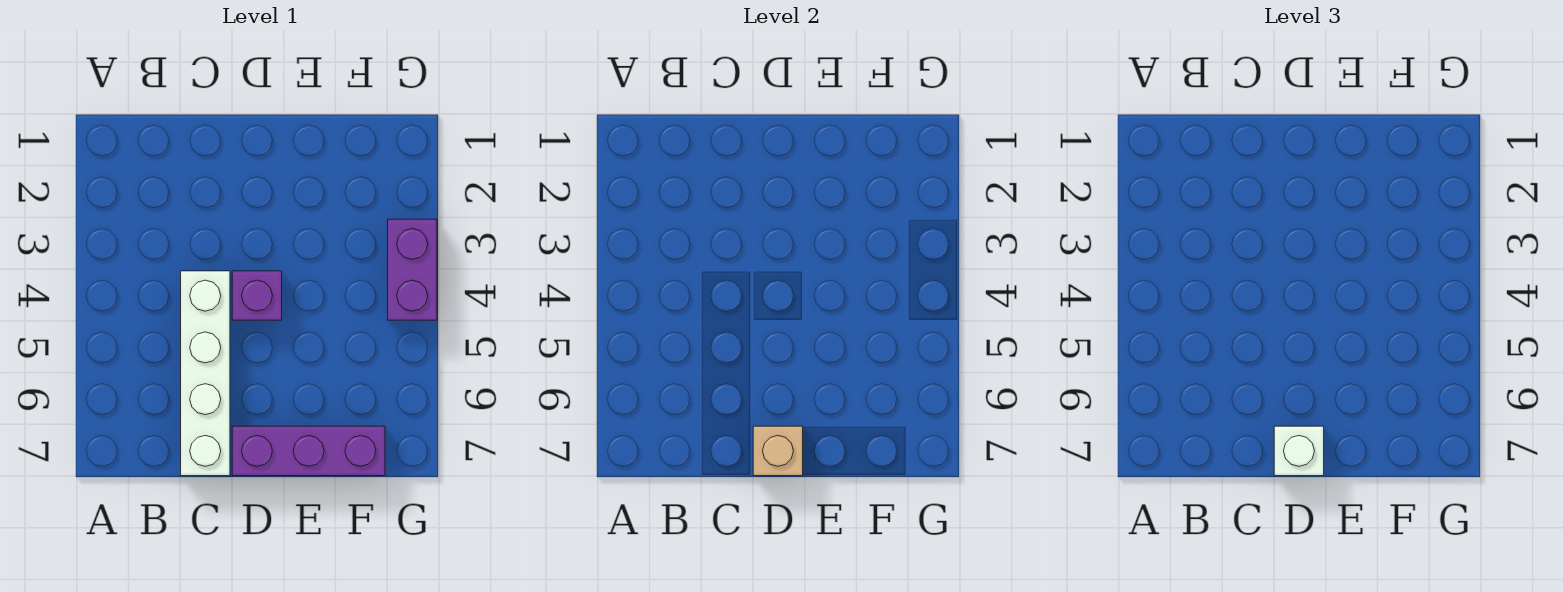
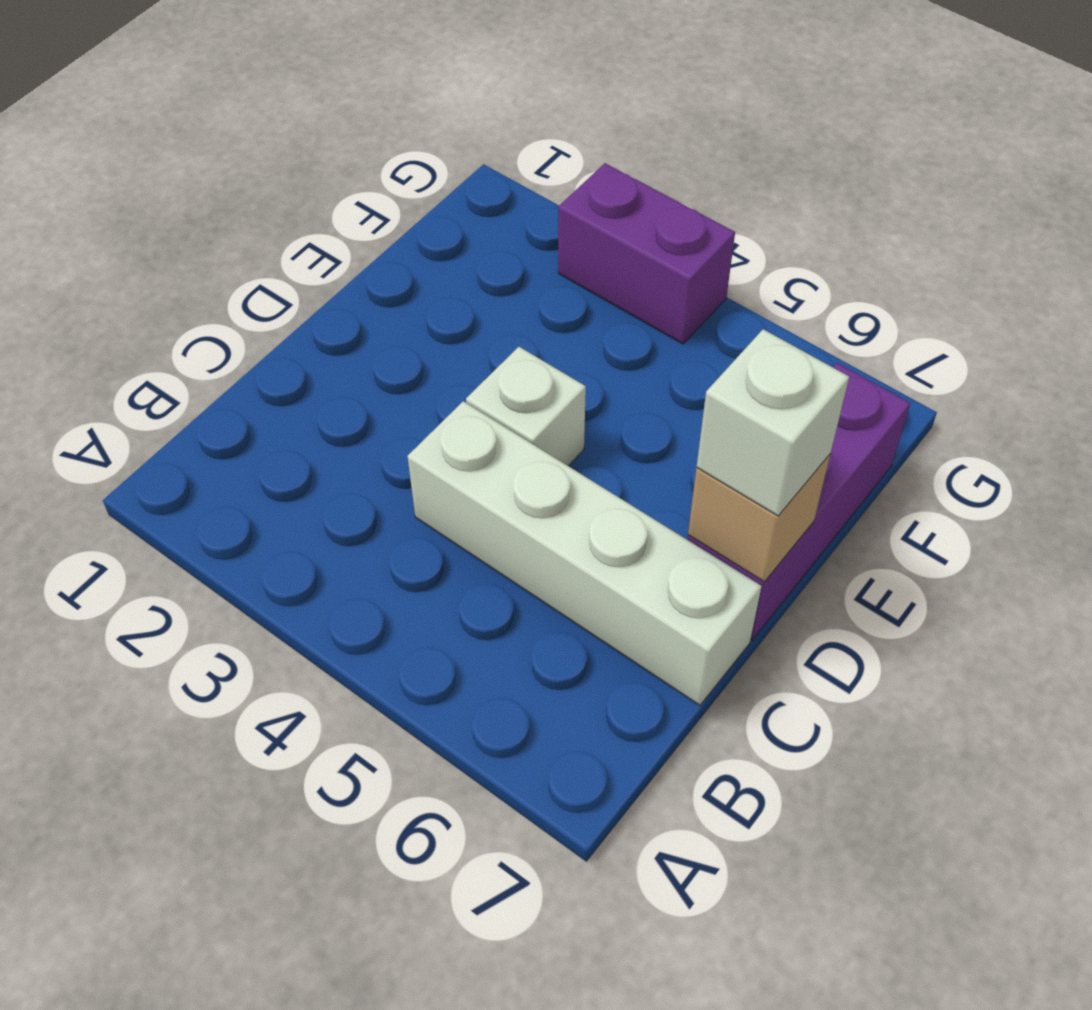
purple brick D4 level 1 -> white brick D4 level 1

